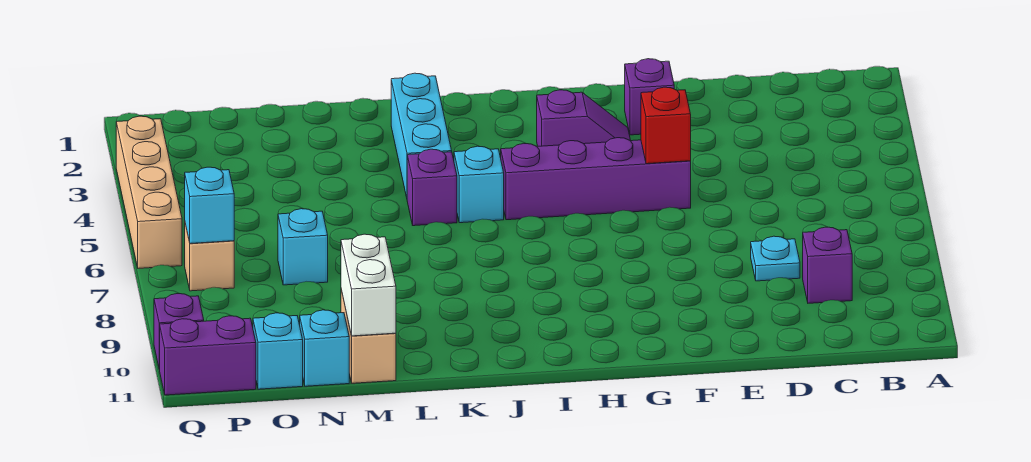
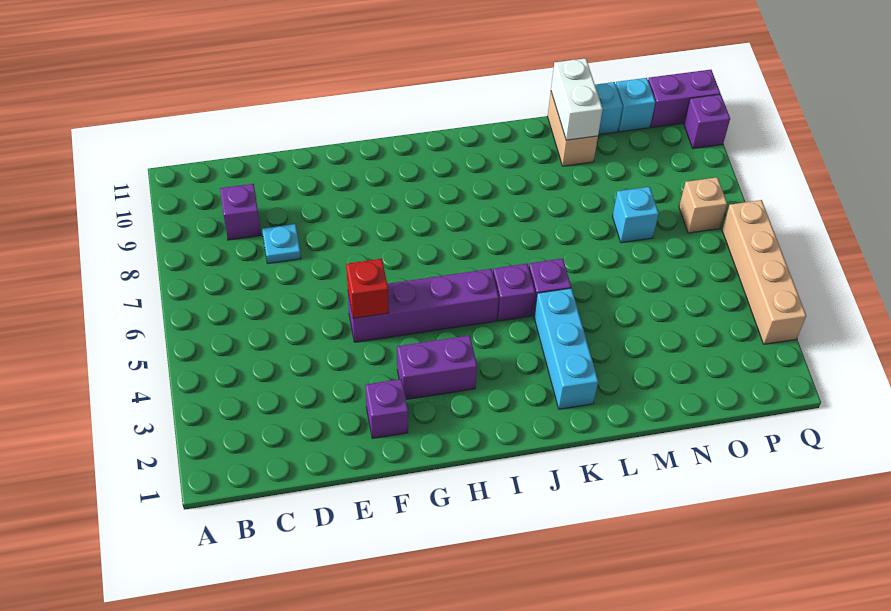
purple slope G3:H3 level 1 top H -> purple brick G3:H3 level 1
cyan brick J5 level 1 -> purple brick J5 level 1
cyan brick P7 level 2 -> none

